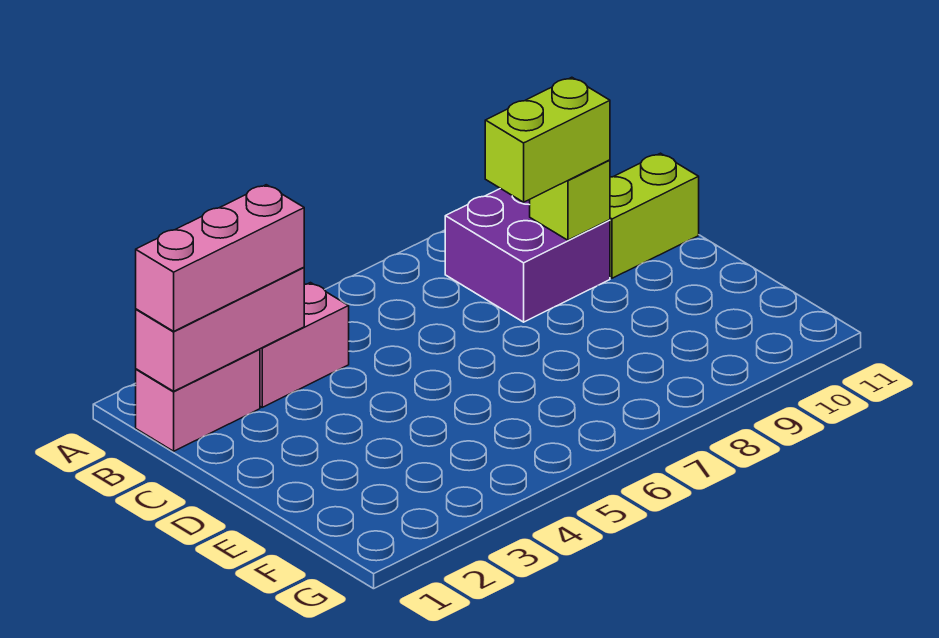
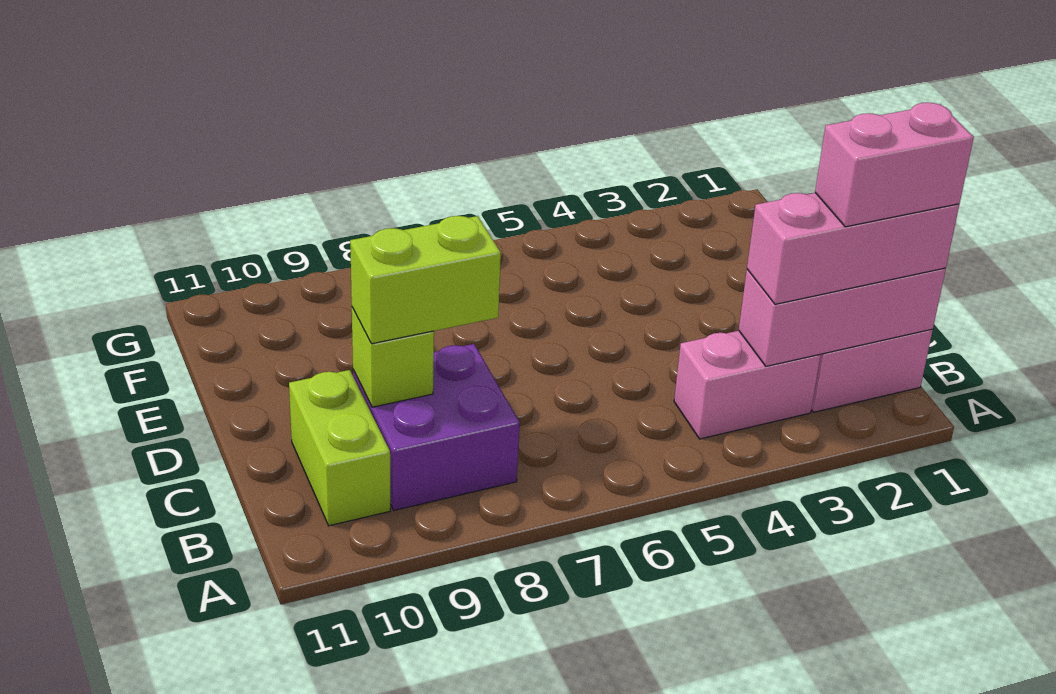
none -> pink brick B1:B2 level 4
lime brick C10:C11 level 1 -> lime brick B10:C10 level 1

